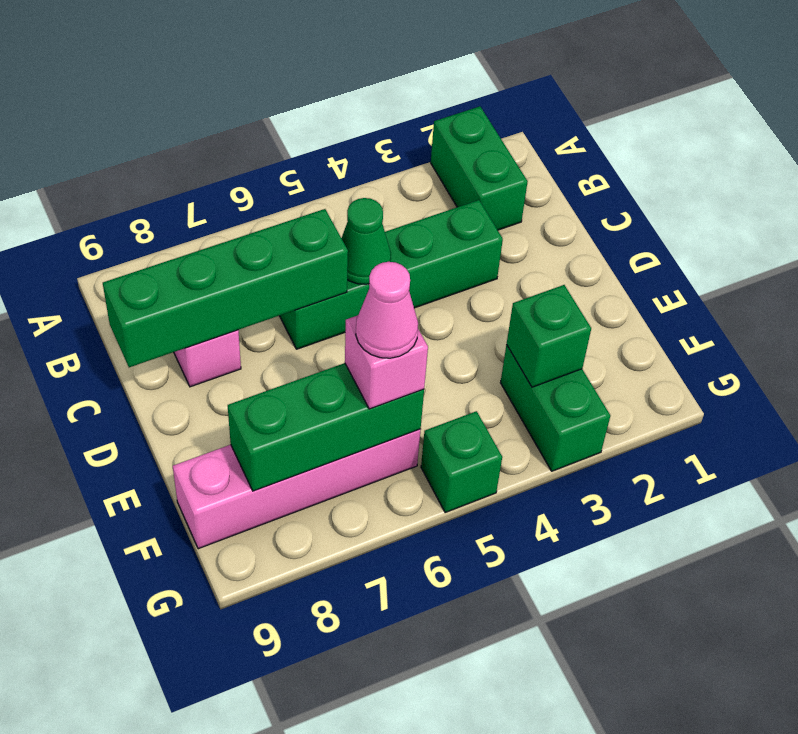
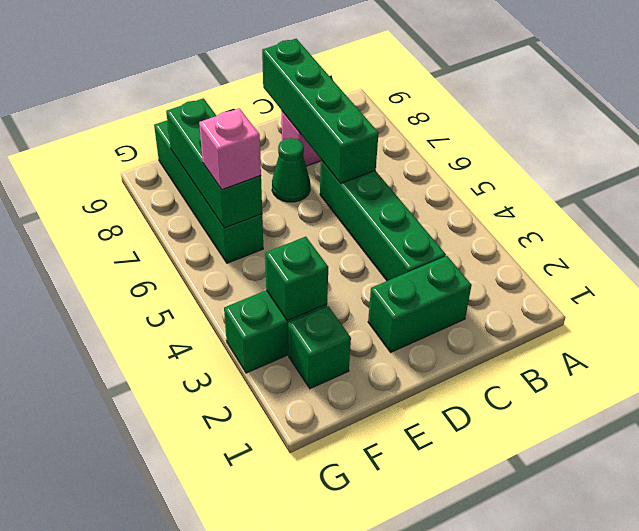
green brick A2:B2 level 1 -> green brick C2:D2 level 1
green cone C5 level 2 -> green cone D7 level 1
pink brick F6:F9 level 1 -> green brick F6:F9 level 1
pink cone F6 level 4 -> none
green brick G5 level 1 -> green brick F2 level 1

